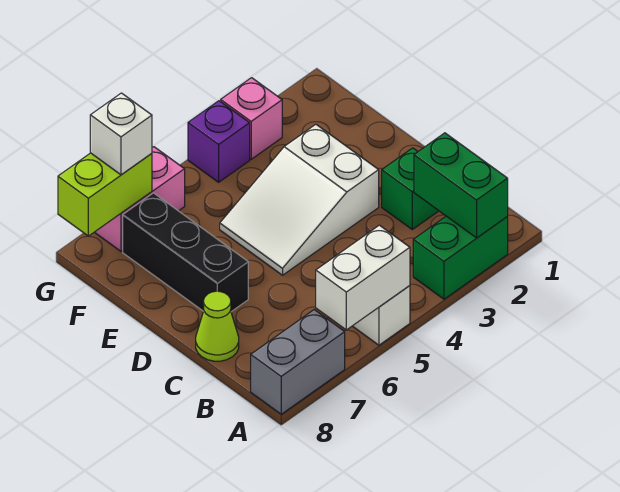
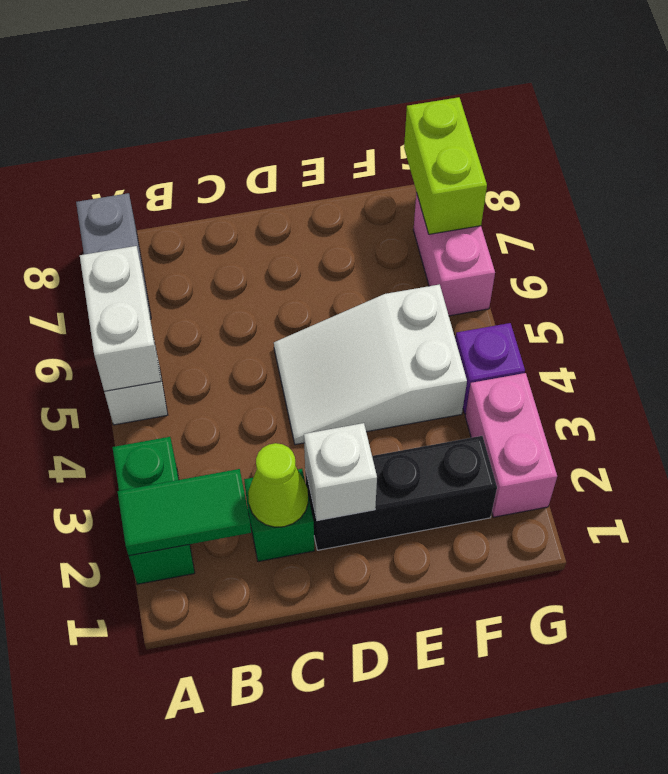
green brick A2:B2 level 2 -> green tile A2:B2 level 2
lime cone C8 level 1 -> lime cone C2 level 2
white slope D3:E5 level 1 top 3 -> white slope D4:F5 level 1 top F
black brick D7:F7 level 1 -> black brick D2:F2 level 1
pink brick G3 level 1 -> pink brick G2:G3 level 1
white brick G7 level 3 -> white brick D2 level 2

